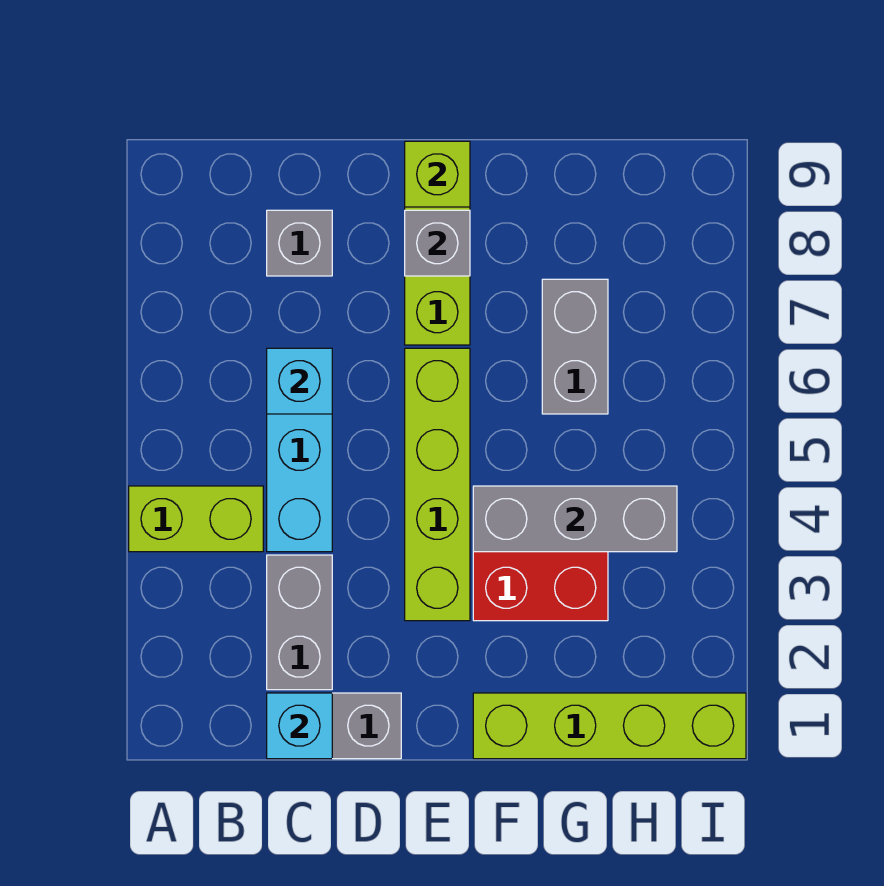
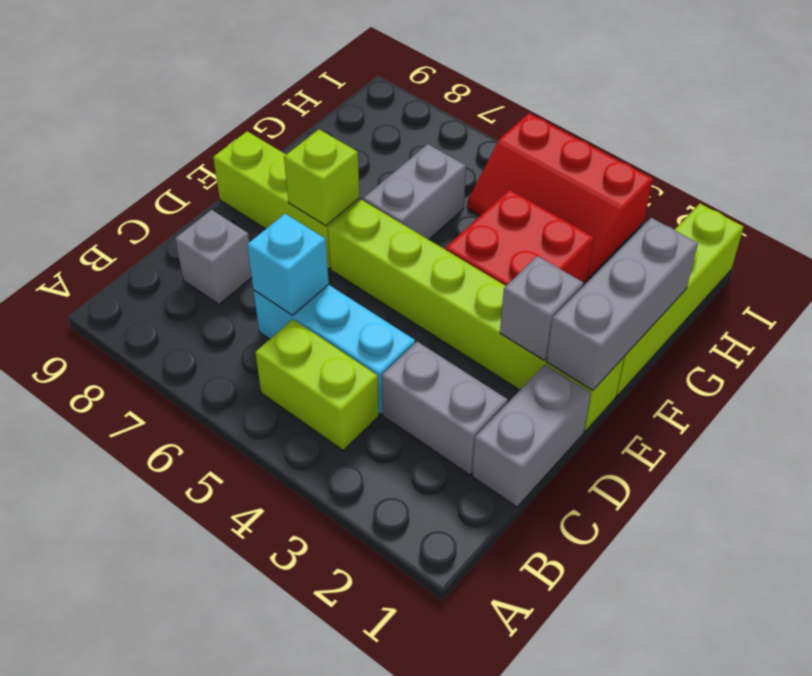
lime brick A4:B4 level 1 -> lime brick B4:B5 level 1
cyan brick C1 level 2 -> none
lime brick E3:E6 level 1 -> lime brick E1:E6 level 1
grey brick E8 level 2 -> grey brick E2 level 2
lime brick E9 level 2 -> lime brick E7 level 2
grey brick F4:H4 level 2 -> grey brick E1:G1 level 2
grey brick G6:G7 level 1 -> grey brick F6:G6 level 1
none -> red slope H3:I5 level 1 top I

